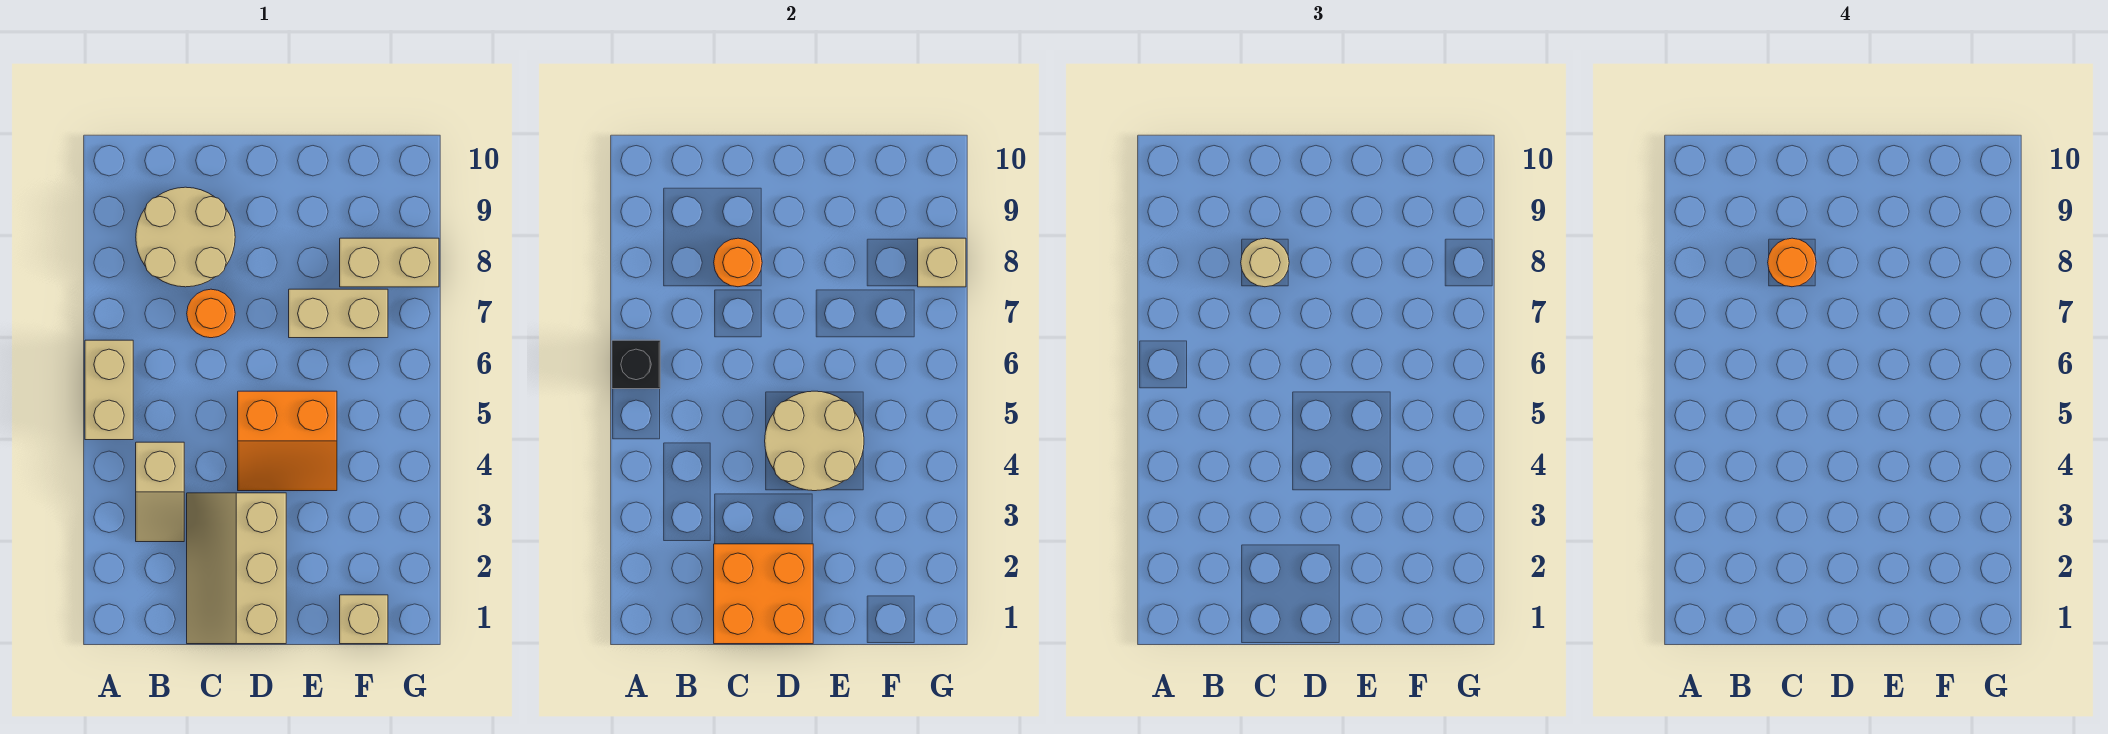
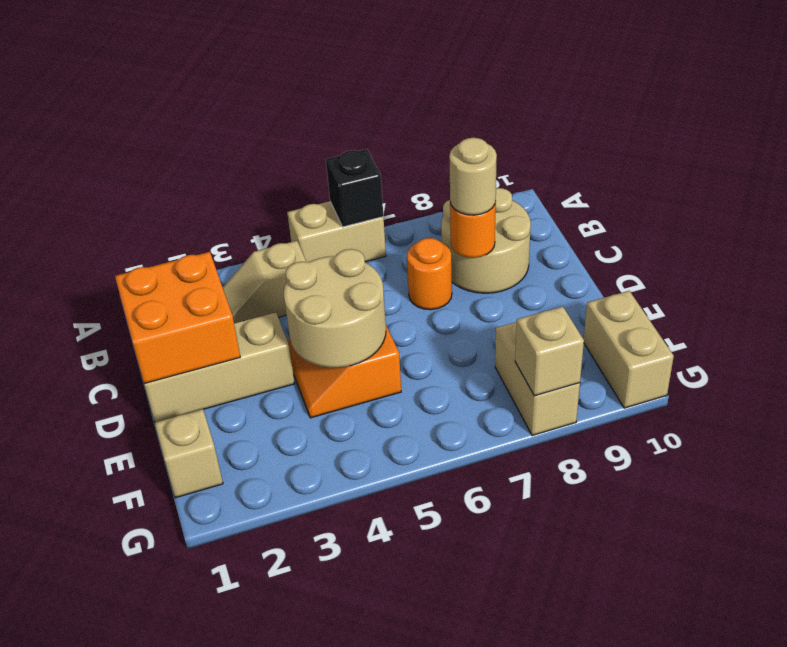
orange round brick C8 level 4 -> none
tan brick E7:F7 level 1 -> tan brick F10:G10 level 1

